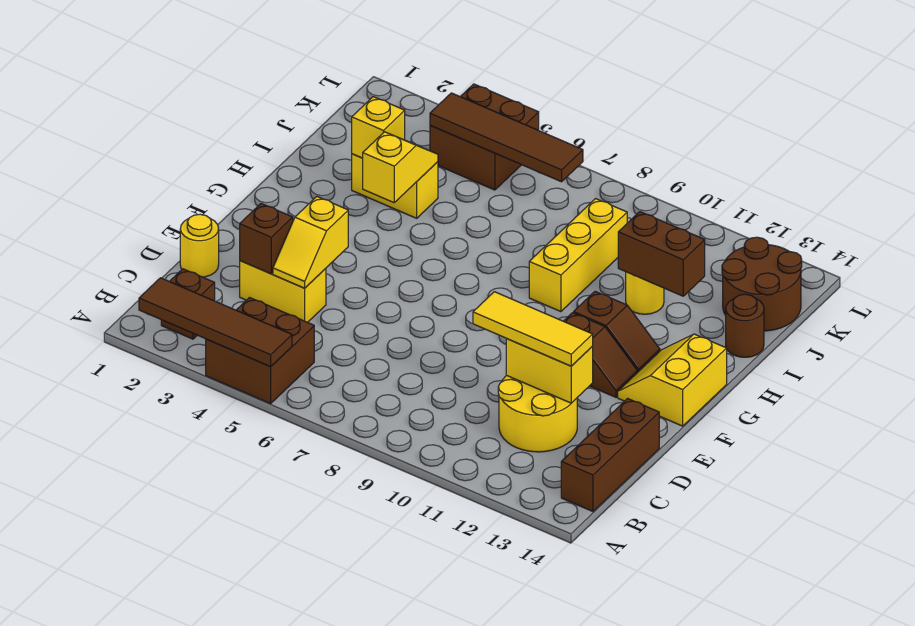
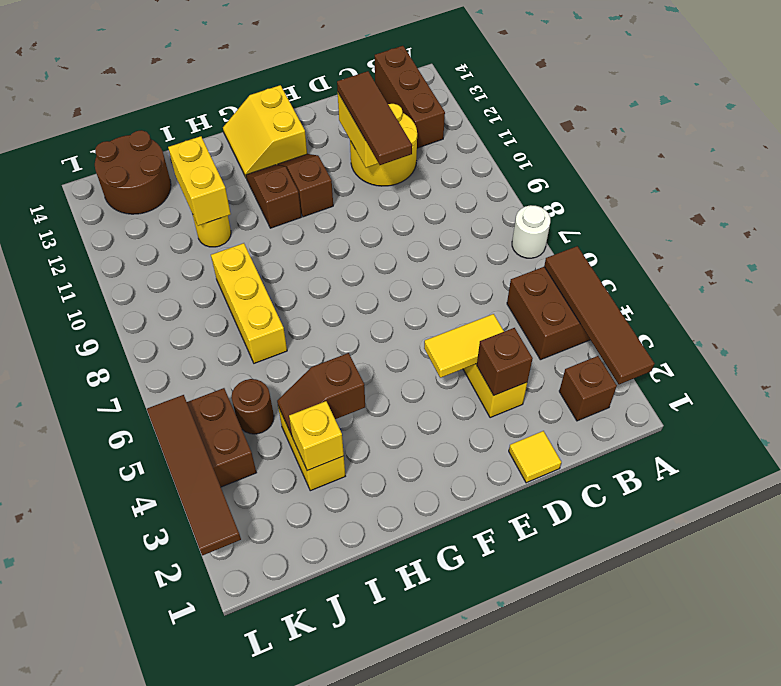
none -> white round brick A7 level 1
brown brick B14:D14 level 1 -> brown brick B12:B14 level 1
yellow round brick D1 level 1 -> yellow tile D1 level 1
yellow slope D4:E4 level 2 top E -> yellow tile D4:E4 level 2
yellow tile D10:D12 level 3 -> brown tile D10:D12 level 3
yellow slope F13:G14 level 1 top 14 -> yellow slope F13:G14 level 1 top F
yellow slope H4:I4 level 2 top H -> brown slope H4:I4 level 2 top H
yellow brick H9:J9 level 1 -> yellow brick I7:I9 level 1
brown brick I11:I12 level 2 -> yellow brick I11:I12 level 2
brown round brick I14 level 1 -> brown round brick J5 level 1
brown tile K4:K7 level 2 -> brown tile L2:L5 level 2

